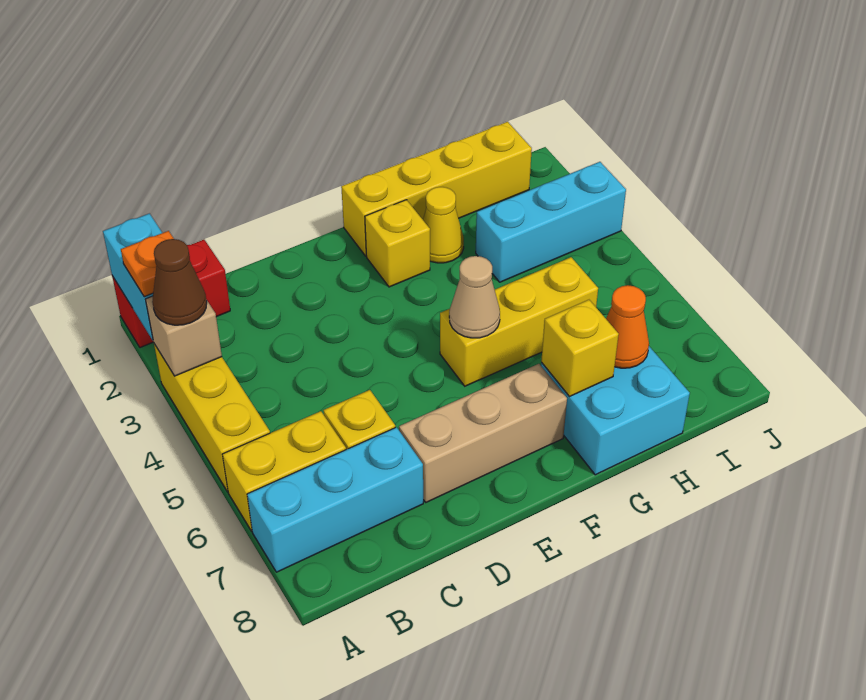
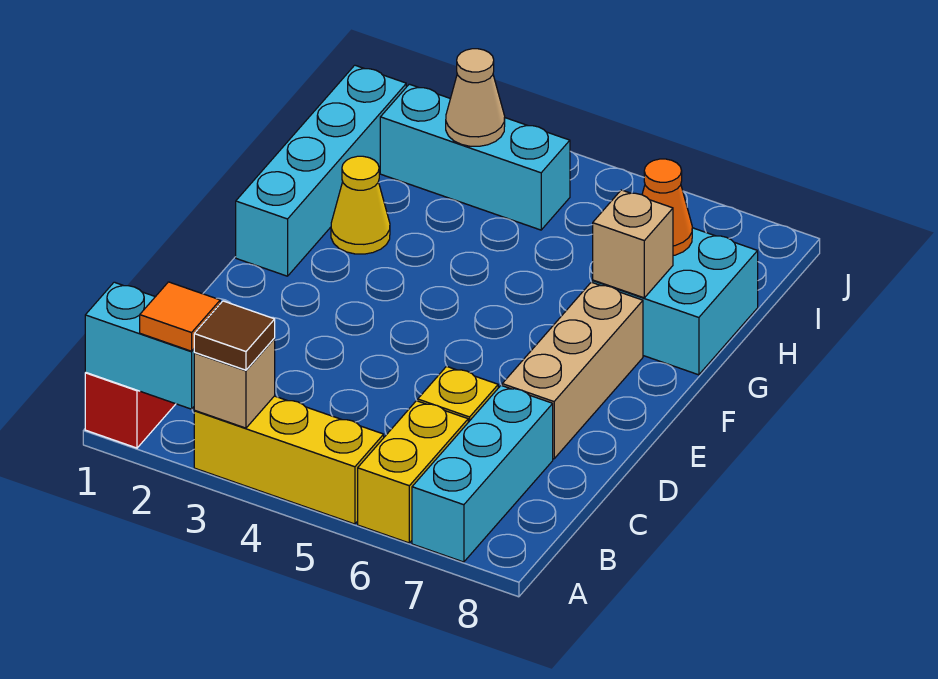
orange plate A2 level 3 -> orange tile A2 level 3
brown cone A3 level 3 -> brown tile A3 level 3
yellow brick F1:I1 level 1 -> cyan brick F1:I1 level 1
yellow brick F2 level 1 -> none
yellow brick F5:H5 level 1 -> none
tan cone F5 level 2 -> tan cone I3 level 2
yellow brick G7 level 2 -> tan brick G7 level 2
cyan brick H3:J3 level 1 -> cyan brick I2:I4 level 1

